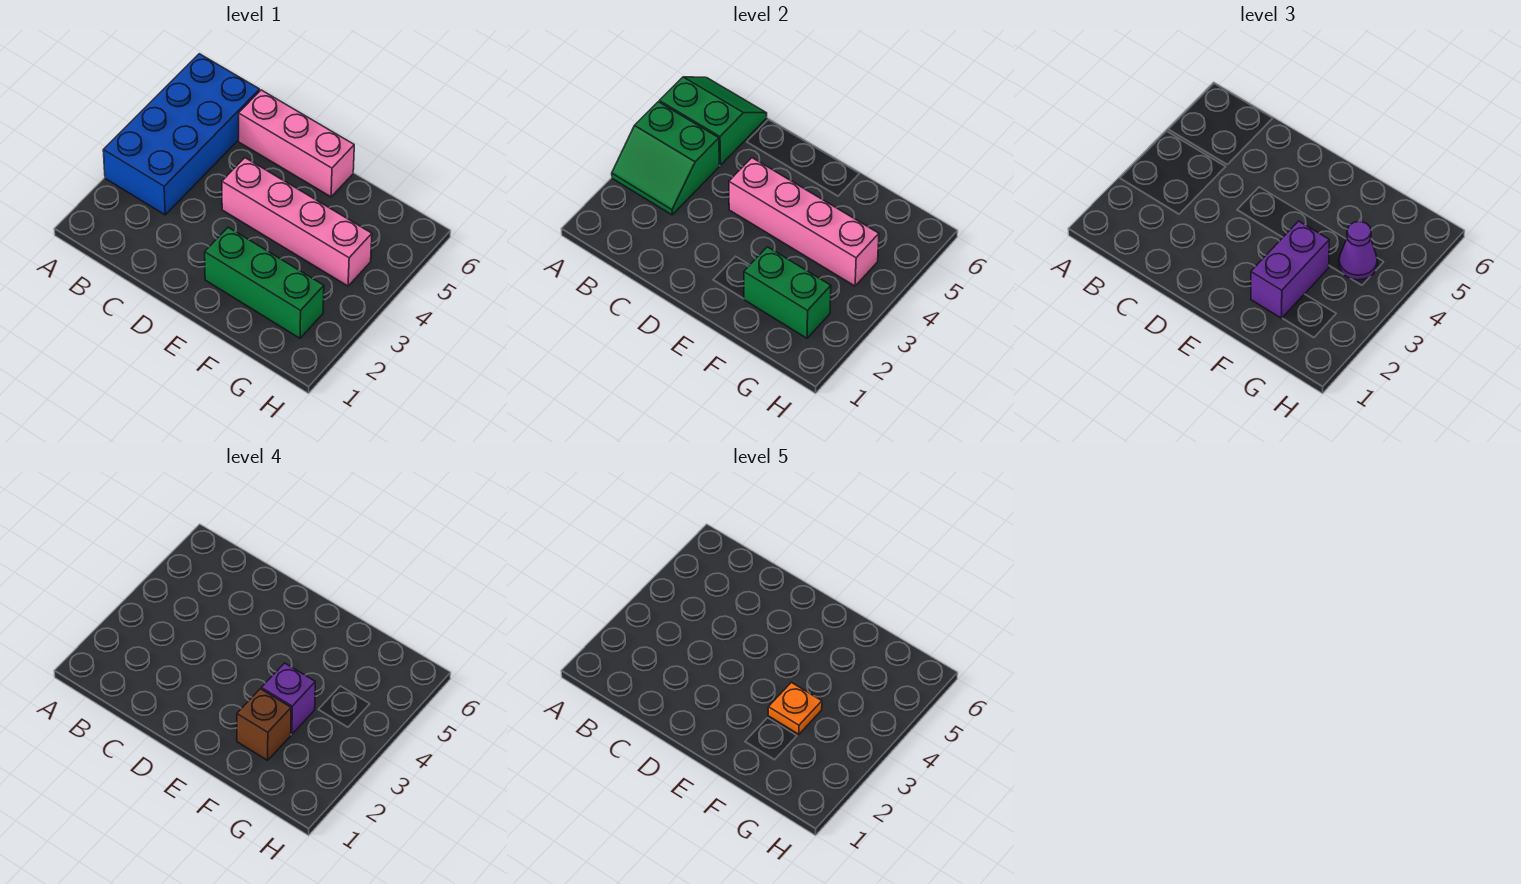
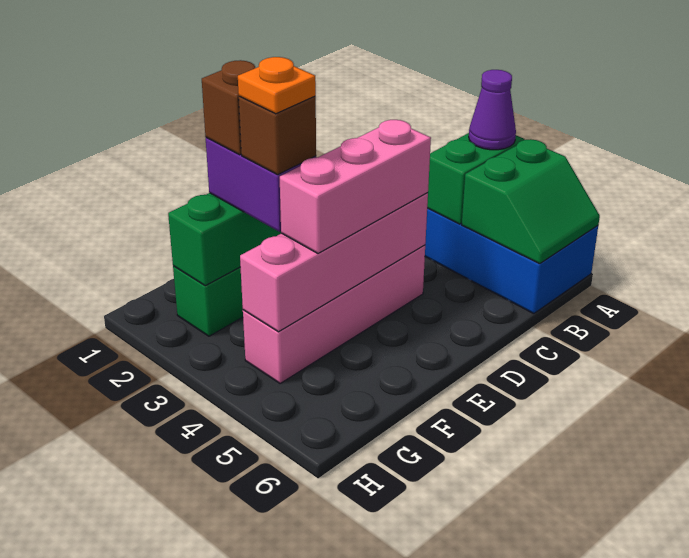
pink brick C6:E6 level 1 -> pink brick D4:F4 level 3
purple brick F3 level 4 -> brown brick F3 level 4
purple cone G4 level 3 -> purple cone A4 level 3

